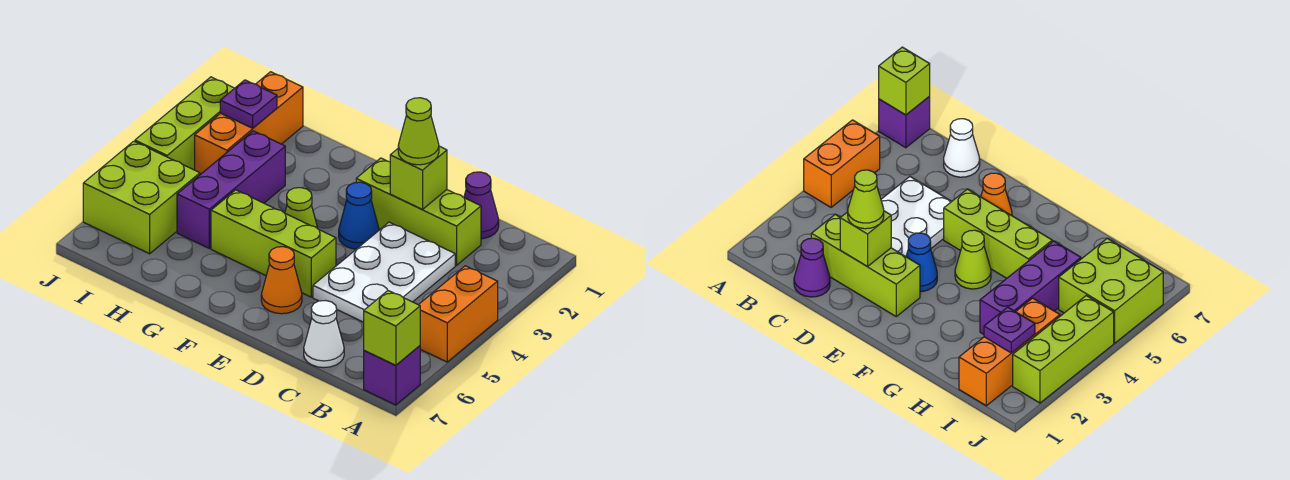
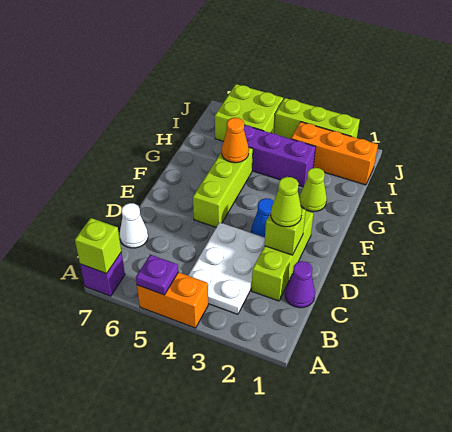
white plate C3:D5 level 1 -> white plate B3:D4 level 1
orange cone E6 level 1 -> orange cone G5 level 2
lime cone F4 level 1 -> lime cone G2 level 1
purple plate I2 level 2 -> purple plate A5 level 2

